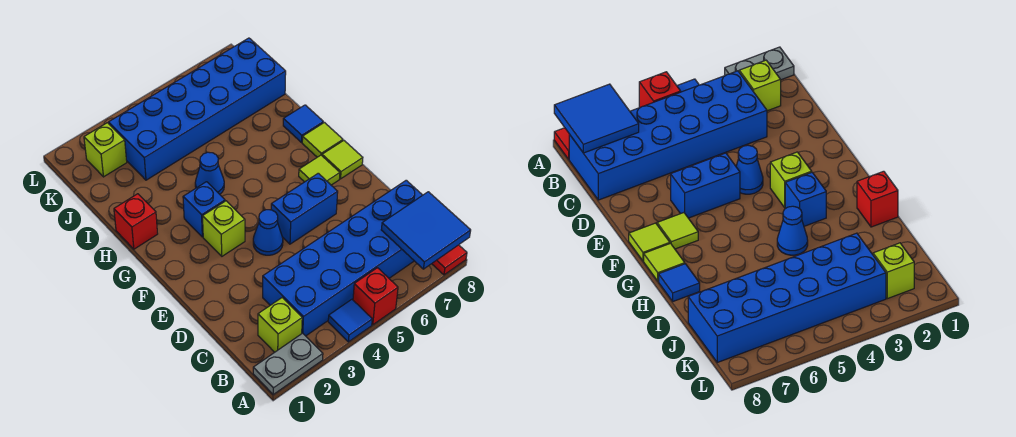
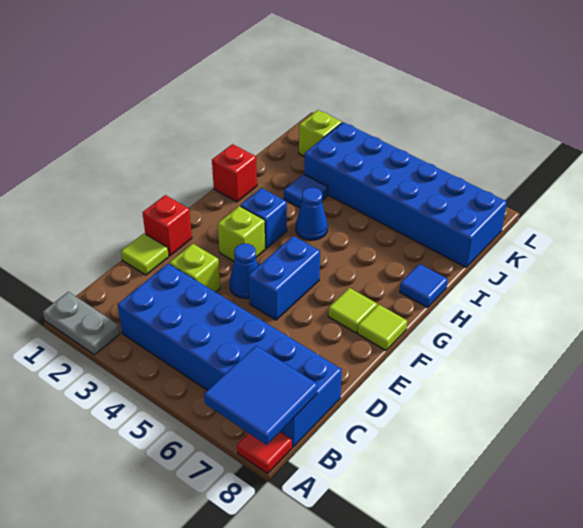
blue tile A4 level 1 -> blue tile I3 level 1
red brick A5 level 1 -> red brick E1 level 1
lime brick B2 level 1 -> lime brick D3 level 1
blue brick E5:E6 level 1 -> blue brick E5:F5 level 1
lime tile G8 level 1 -> lime tile D1 level 1

